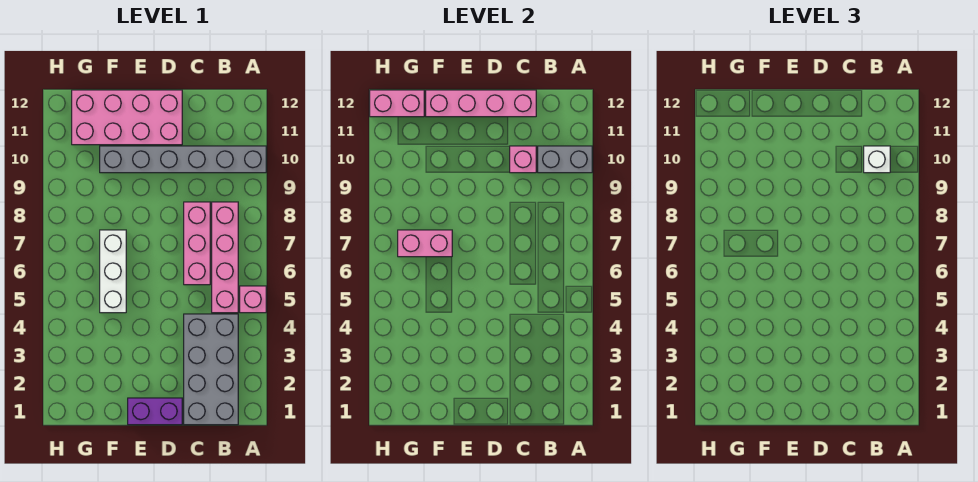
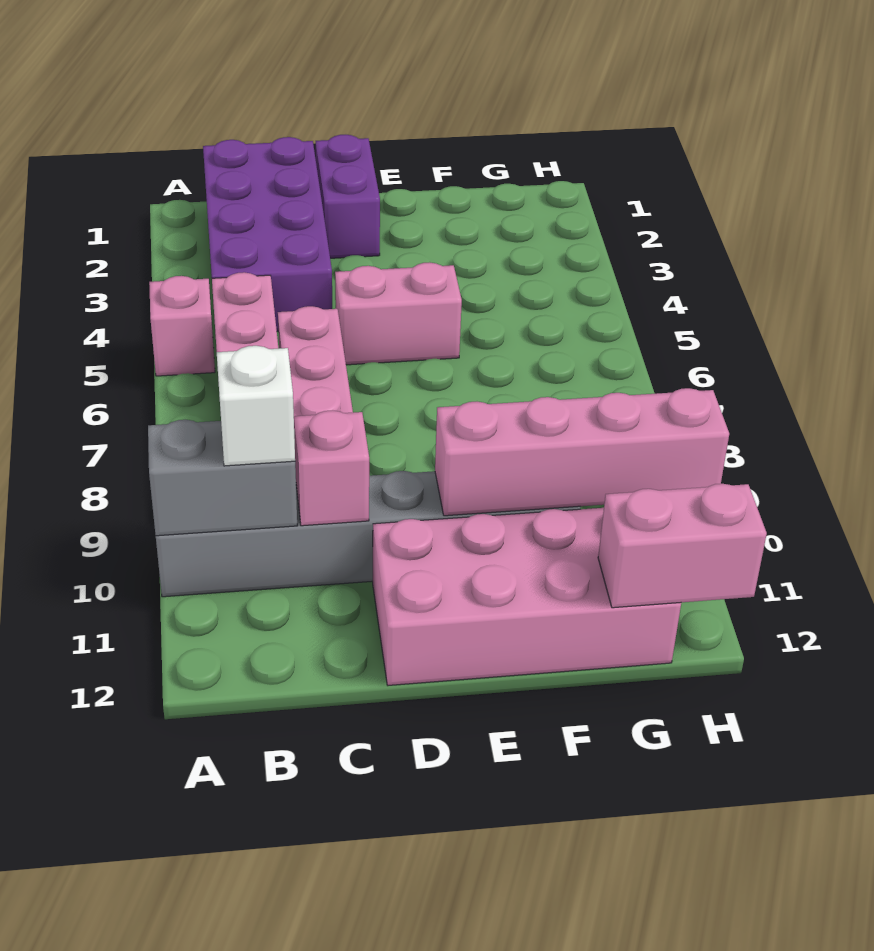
grey brick B1:C4 level 1 -> purple brick B1:C4 level 1
pink brick C12:F12 level 2 -> pink brick E10:H10 level 2
purple brick D1:E1 level 1 -> purple brick D1:D2 level 1
white brick F5:F7 level 1 -> none
pink brick F7:G7 level 2 -> pink brick D5:E5 level 1

